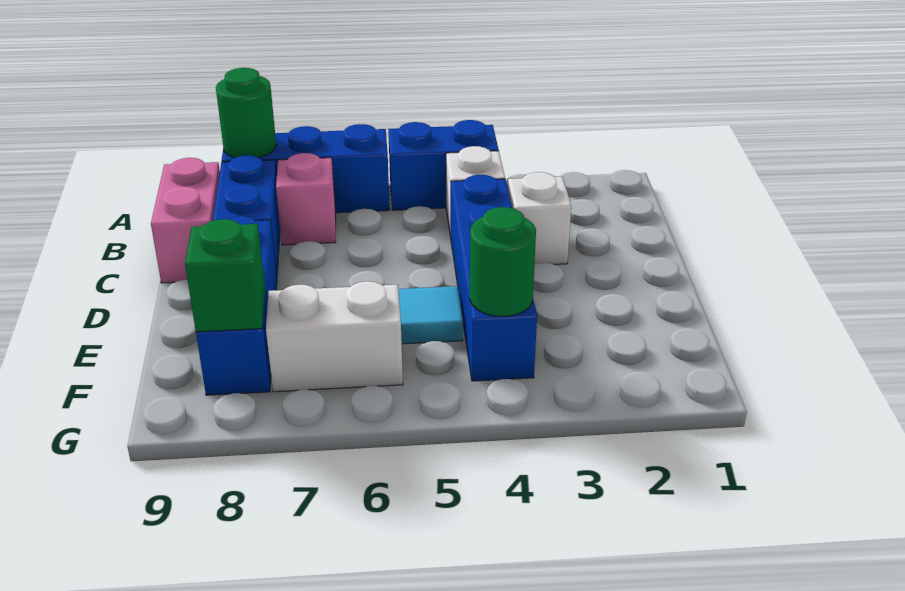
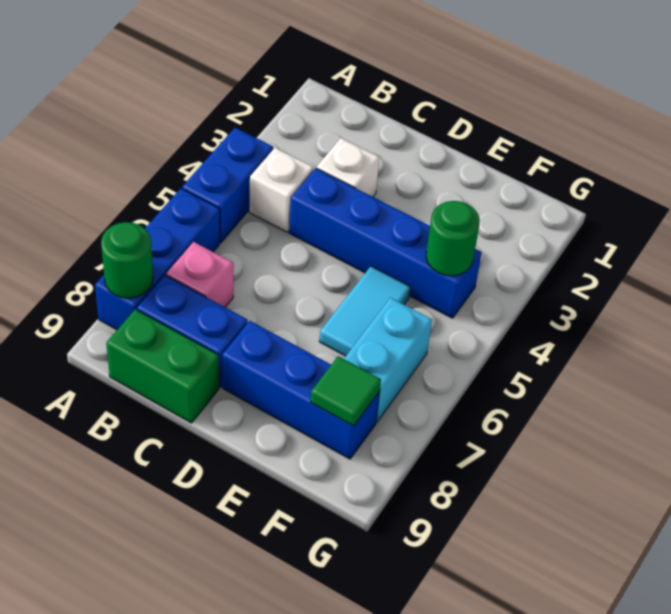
pink brick B9:C9 level 1 -> green brick B9:C9 level 1
white brick F6:F7 level 1 -> cyan brick F6:F7 level 1
green brick F8 level 2 -> green tile F8 level 2

